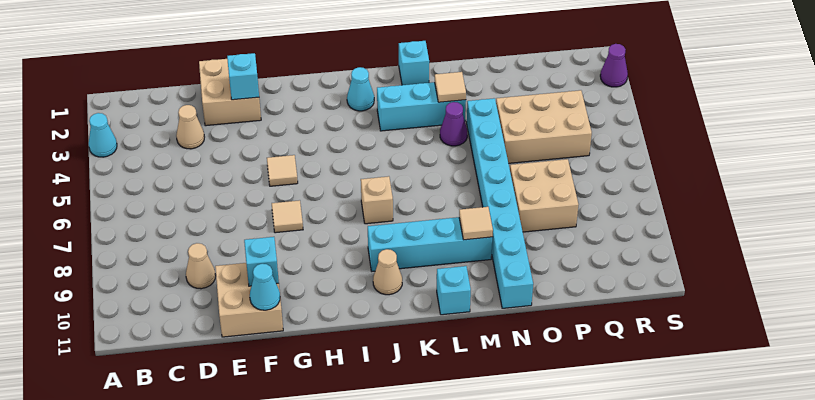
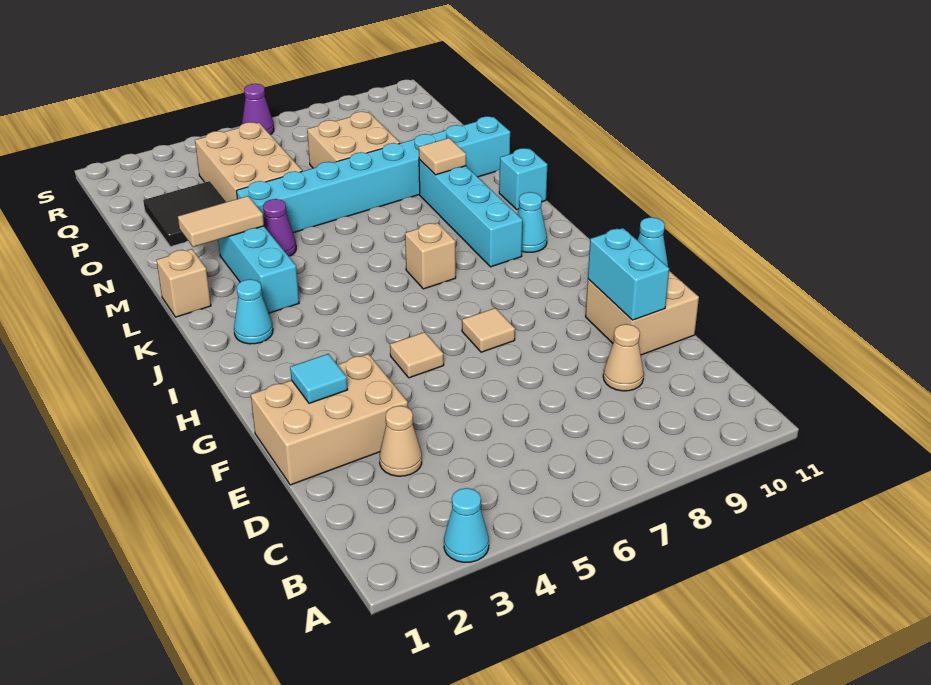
tan brick E1:F2 level 1 -> tan brick E1:F3 level 1
cyan brick F2 level 2 -> cyan tile F2 level 2
cyan brick F10 level 2 -> cyan brick E10:F10 level 2
tan cone J10 level 1 -> cyan cone J10 level 1
cyan brick L1 level 1 -> tan brick L1 level 1
tan tile M3 level 2 -> tan tile M2:M3 level 2
none -> black tile O2:P3 level 1
purple cone S2 level 1 -> purple cone S6 level 1

